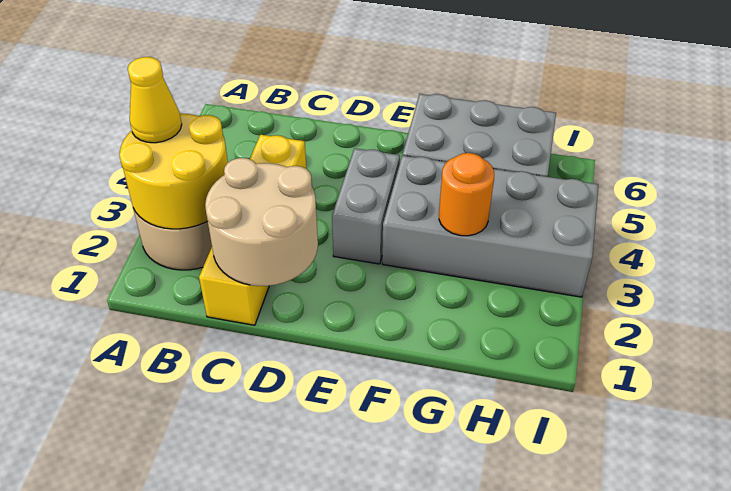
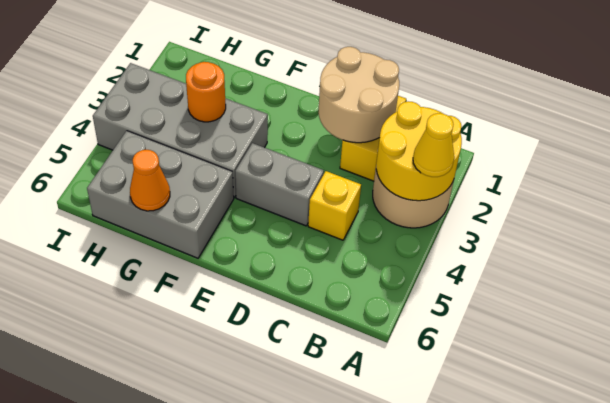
grey brick E3:E4 level 1 -> grey brick D4:E4 level 1
none -> orange cone G6 level 2

